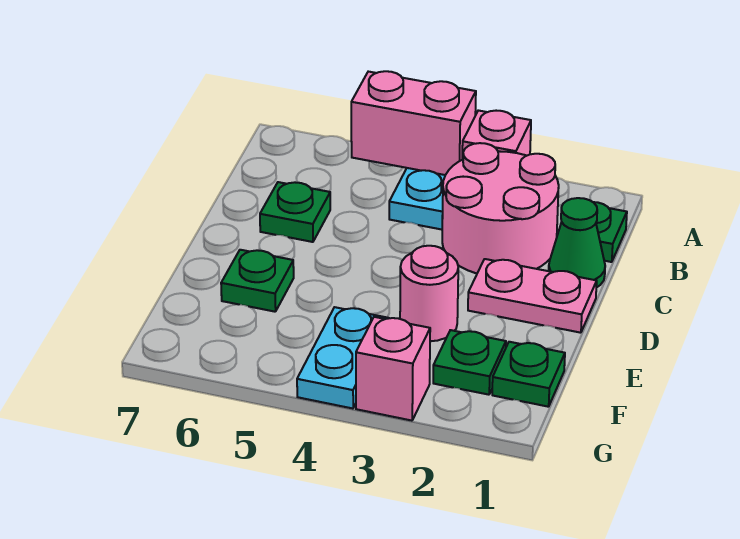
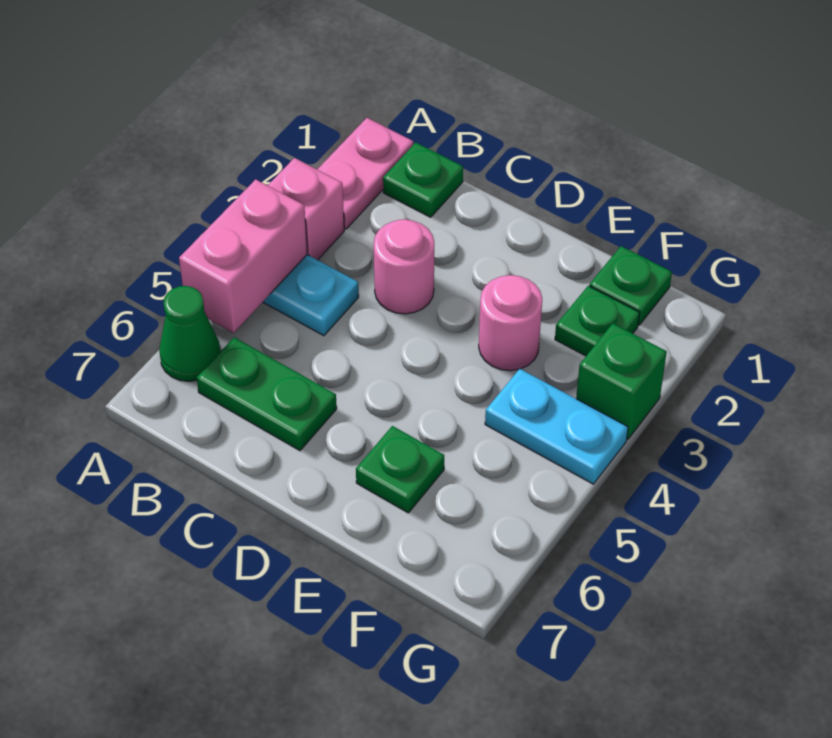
pink round brick B2:C3 level 1 -> pink round brick C3 level 1
green cone C1 level 1 -> green cone A6 level 1
green plate C6 level 1 -> green plate B6:C6 level 1
pink plate D1:D2 level 1 -> pink plate A1:A2 level 1
pink brick G3 level 1 -> green brick G3 level 1

